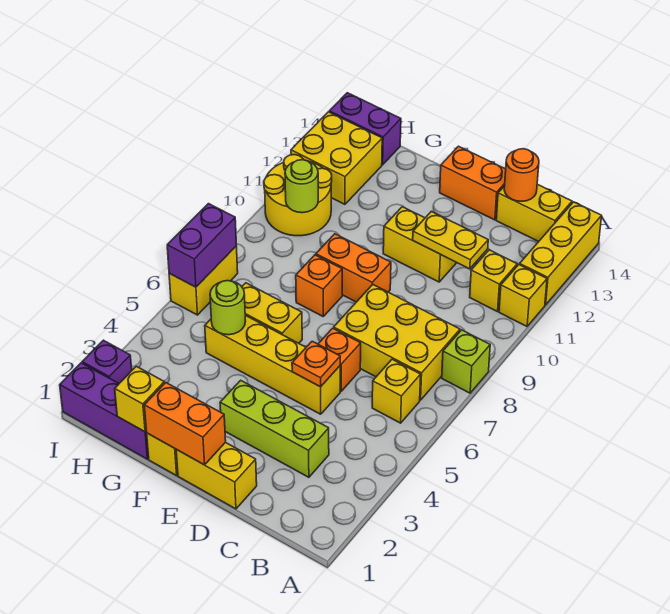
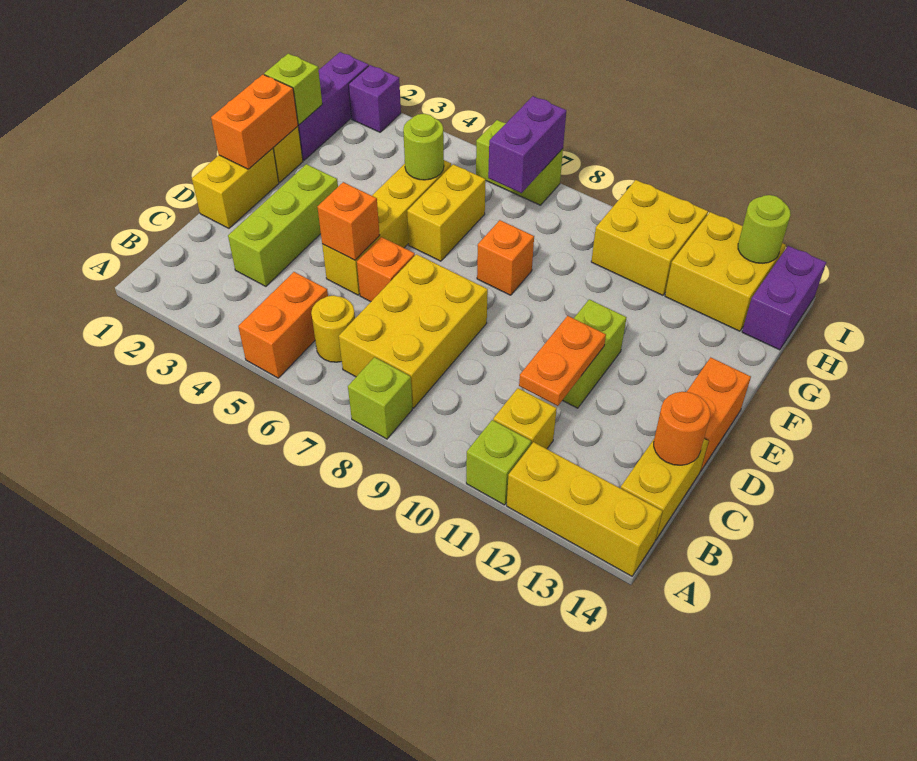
yellow brick A11 level 1 -> lime brick A11 level 1
yellow brick B6 level 1 -> yellow round brick B6 level 1
yellow plate C11:D11 level 2 -> orange plate C11:D11 level 2
orange plate D5 level 2 -> orange brick D5 level 2
yellow brick D11:E11 level 1 -> lime brick D11:E11 level 1
orange brick E9:F9 level 1 -> orange brick A5:B5 level 1
yellow brick G1 level 2 -> lime brick G1 level 2
yellow round brick H10:I11 level 1 -> yellow brick H10:I11 level 1
lime round brick H10 level 2 -> lime round brick I13 level 2
yellow brick I6:I7 level 1 -> lime brick I6:I7 level 1
purple brick I6:I7 level 2 -> purple brick H7:I7 level 2

